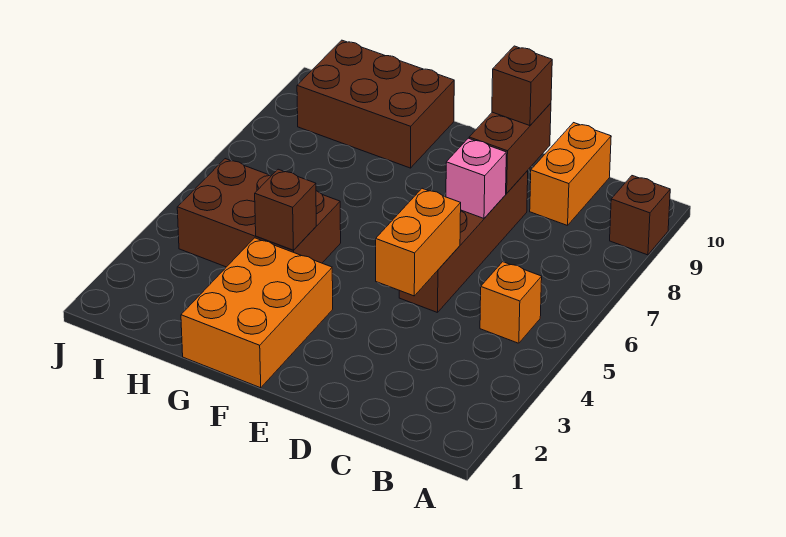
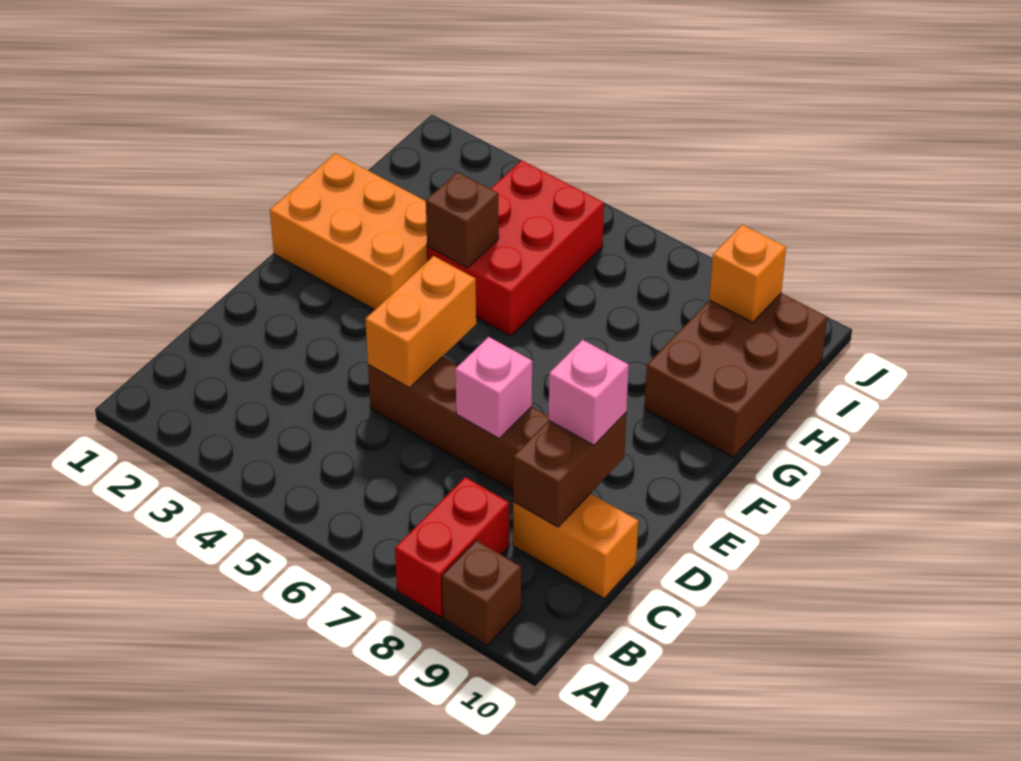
none -> red brick A8:B8 level 1
orange brick B5 level 1 -> orange brick I9 level 2
orange brick D4:D5 level 2 -> orange brick D5:E5 level 2
brown brick D8:D9 level 2 -> brown brick C9:D9 level 2
brown brick D9 level 3 -> pink brick D9 level 3
brown brick G4:I5 level 1 -> red brick G4:I5 level 1

